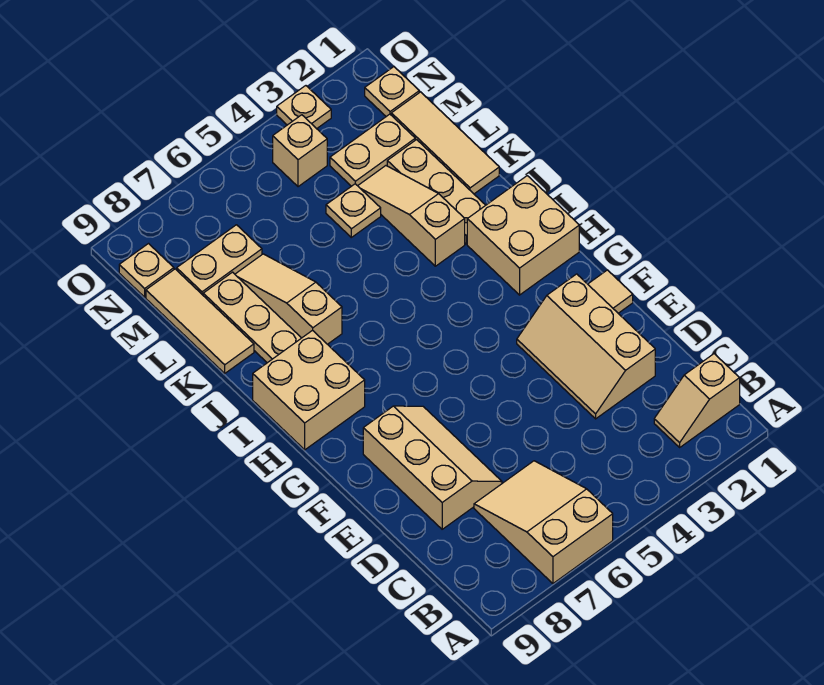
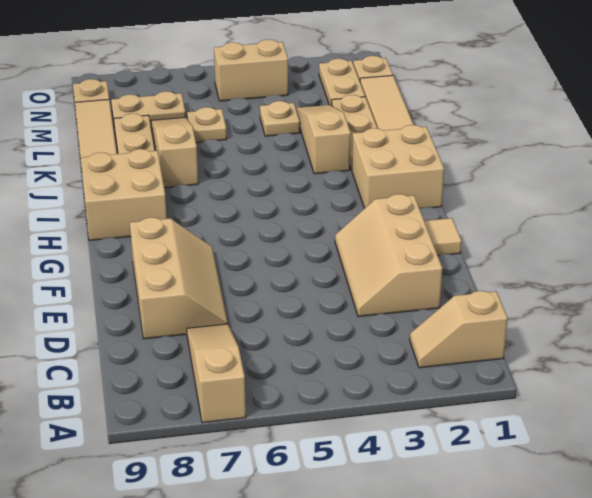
tan slope A6:C7 level 1 top A -> tan slope A7:C7 level 1 top A
tan plate M2:M3 level 1 -> tan plate M2:N2 level 1
tan brick N4 level 1 -> tan brick N4:N5 level 1
tan plate O3 level 1 -> tan plate L6 level 1

